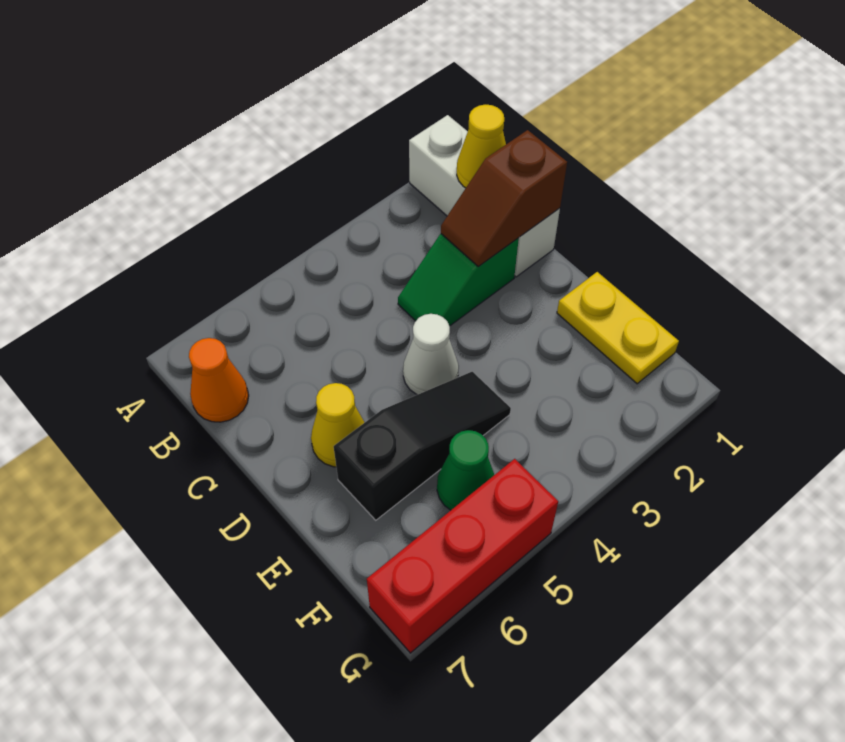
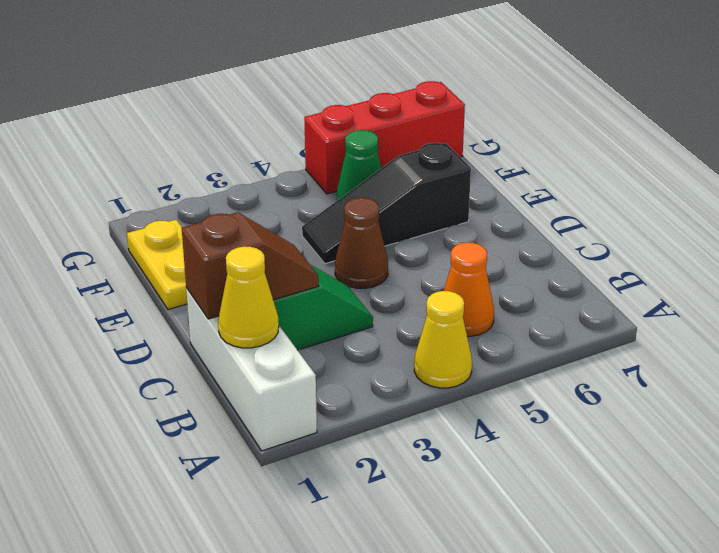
orange cone B7 level 1 -> orange cone B5 level 1
white cone D4 level 1 -> brown cone D4 level 1
yellow cone D6 level 1 -> yellow cone A4 level 1

